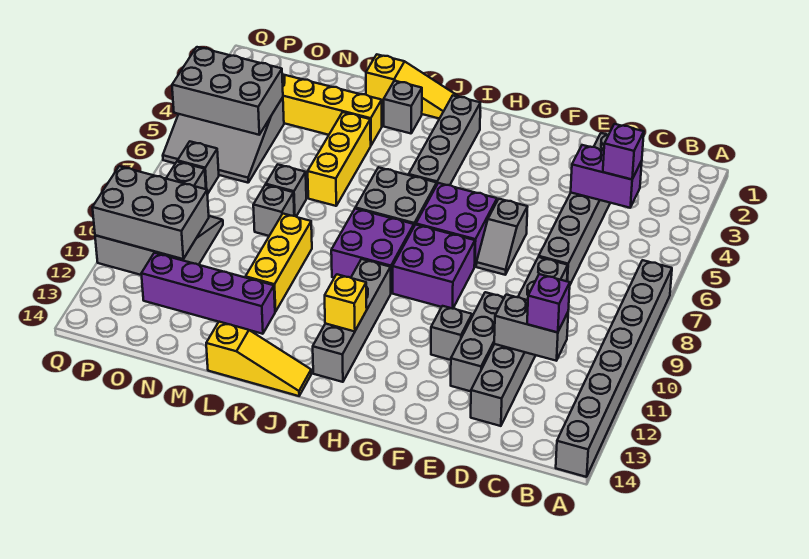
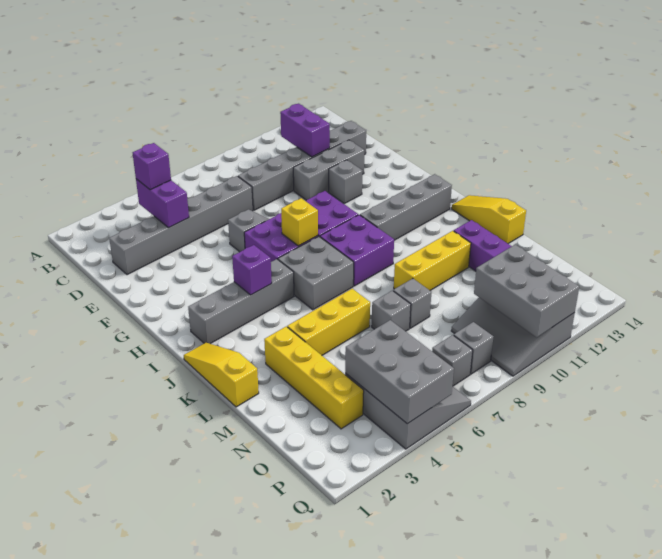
grey brick A7:A14 level 1 -> none
grey brick C11:D11 level 2 -> purple brick C11:D11 level 2
purple brick C11 level 3 -> purple brick I4 level 2
yellow brick I12 level 2 -> yellow brick H7 level 2
grey brick K2 level 1 -> none

